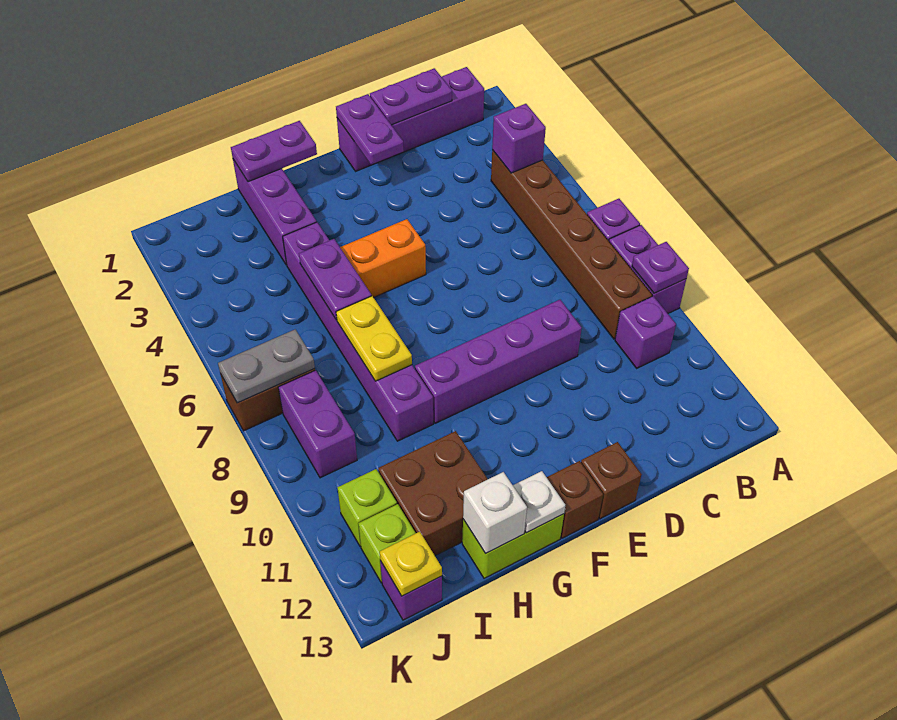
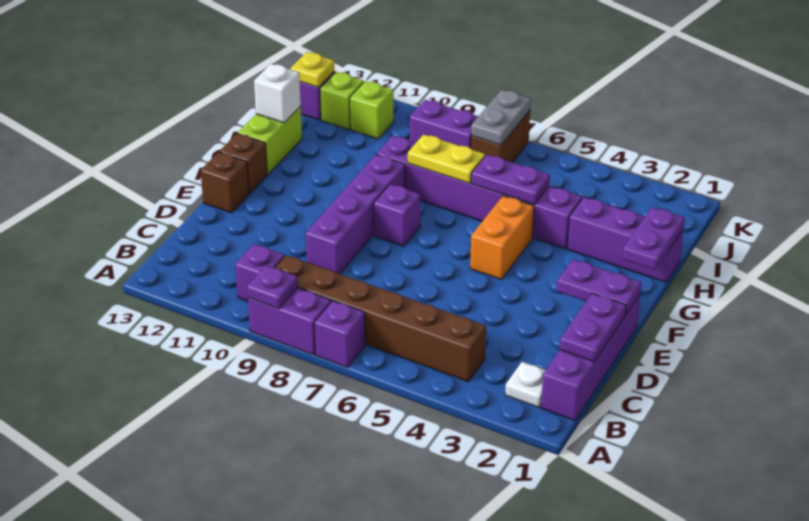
purple brick B4 level 2 -> purple brick F8 level 1
white plate G13 level 2 -> white plate B2 level 1
brown brick H11:I12 level 1 -> none

